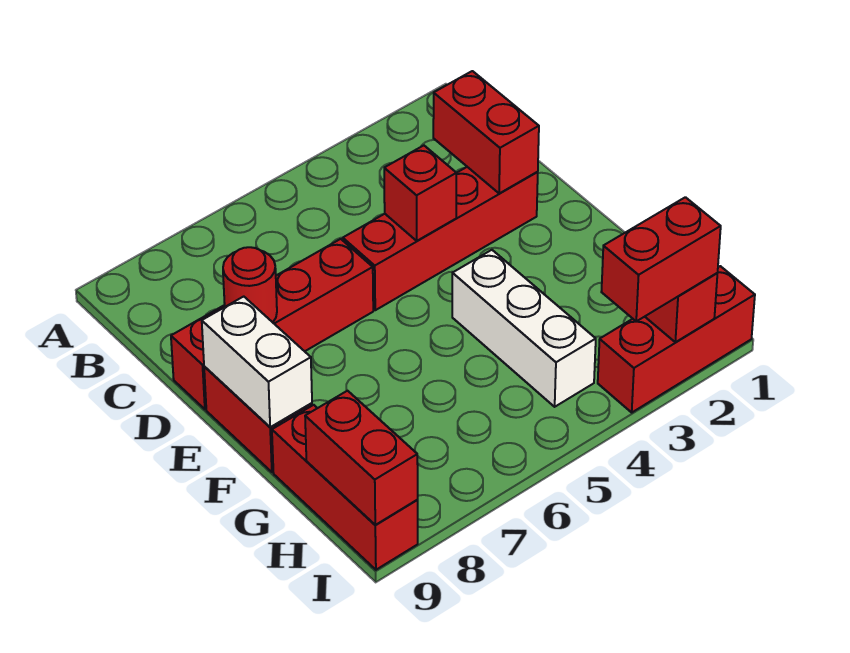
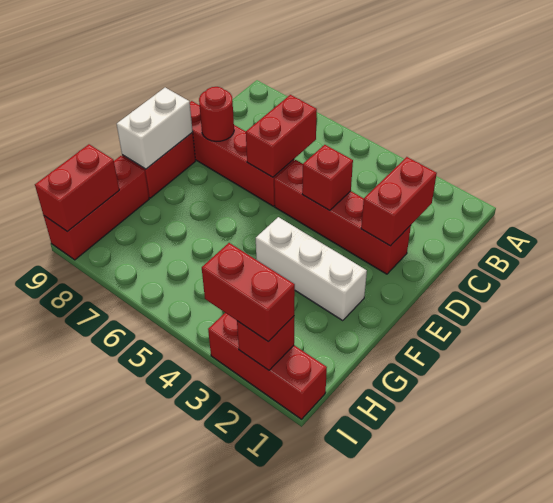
none -> red brick C6:D6 level 2
white brick F4:H4 level 1 -> white brick F2:F4 level 1

